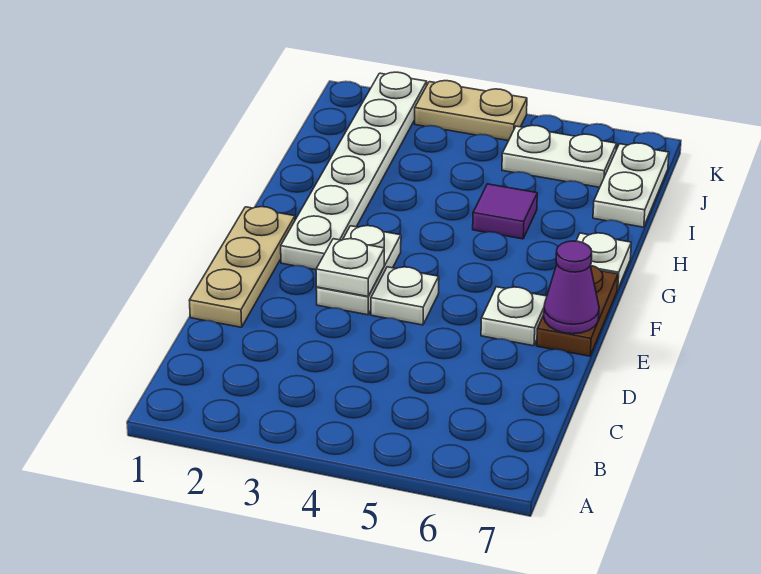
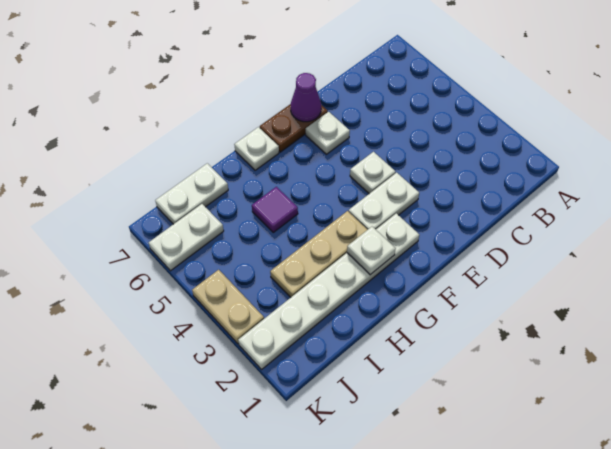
tan plate D1:F1 level 1 -> tan plate G3:I3 level 1
white plate E3 level 2 -> white plate G2 level 2
white plate J5:J6 level 1 -> white plate J6:K6 level 1

